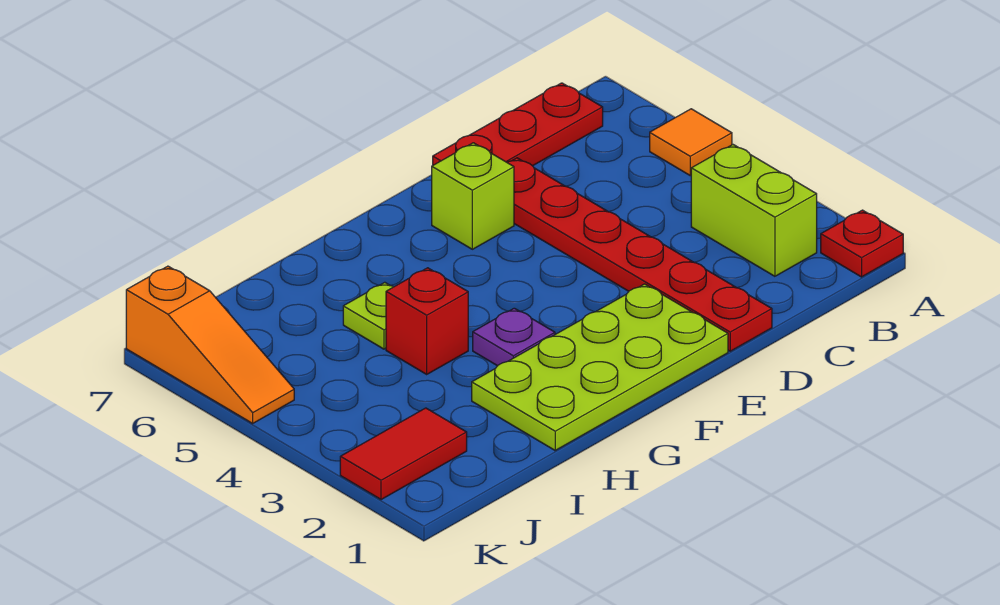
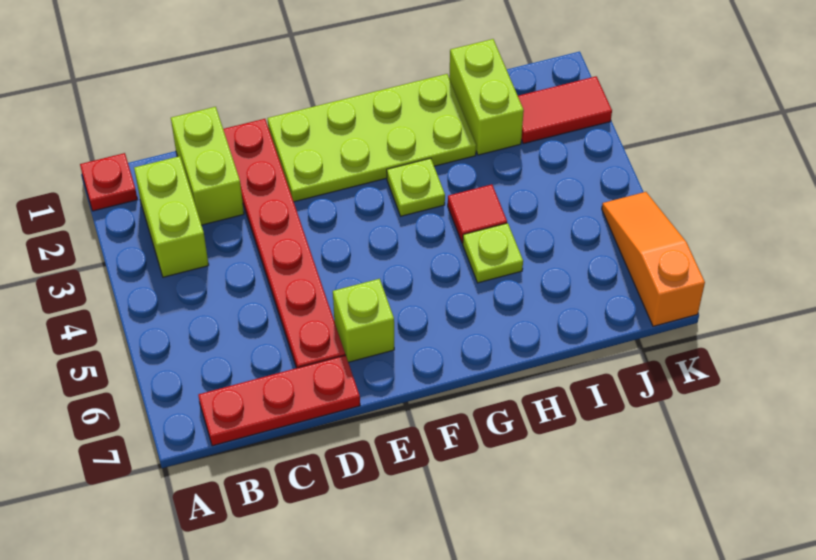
orange tile A5 level 1 -> none
none -> lime brick C1:C2 level 1
purple plate G3 level 1 -> lime plate G3 level 1
red brick H4 level 1 -> red tile H4 level 1
none -> lime brick I1:I2 level 1

